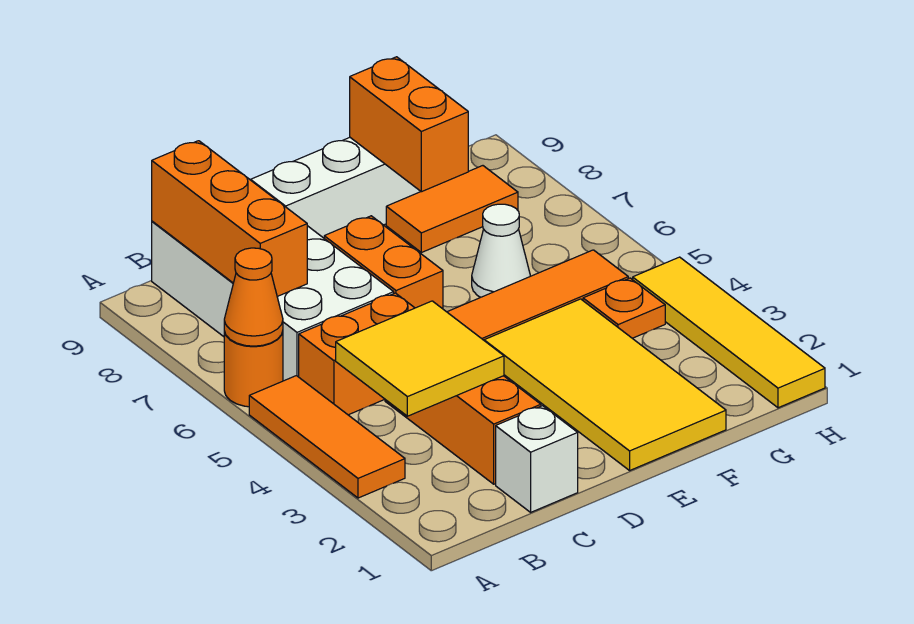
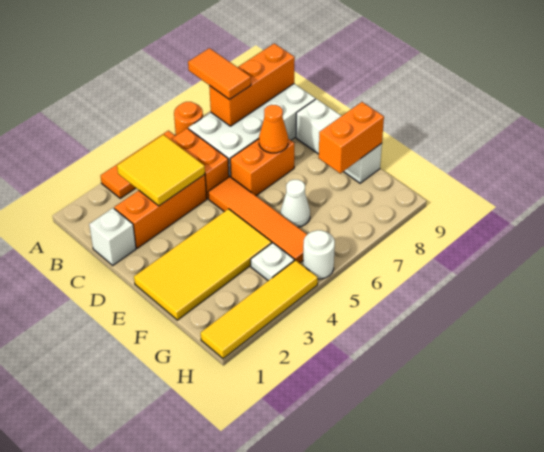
orange cone A6 level 2 -> orange cone D7 level 2
orange tile F8:G8 level 1 -> orange tile A7:B7 level 3
orange plate G4 level 1 -> white plate G4 level 1
none -> white round brick H5 level 1

